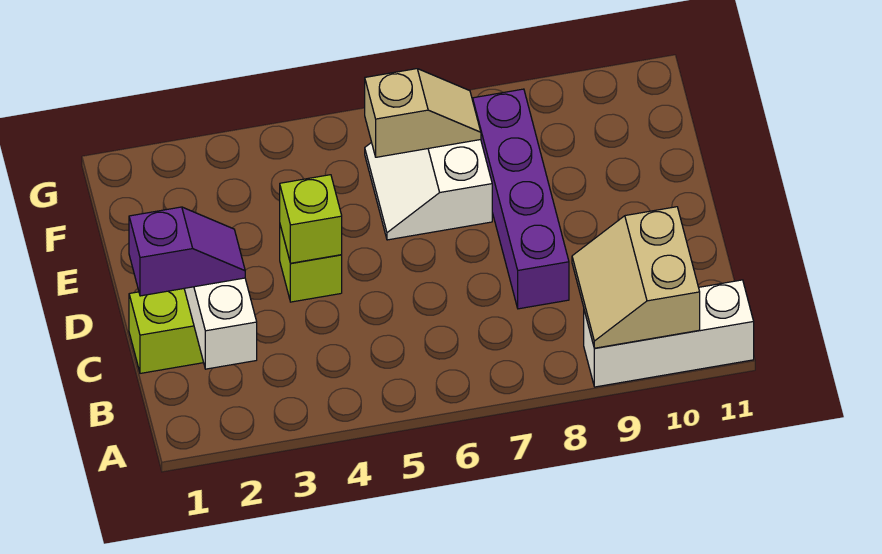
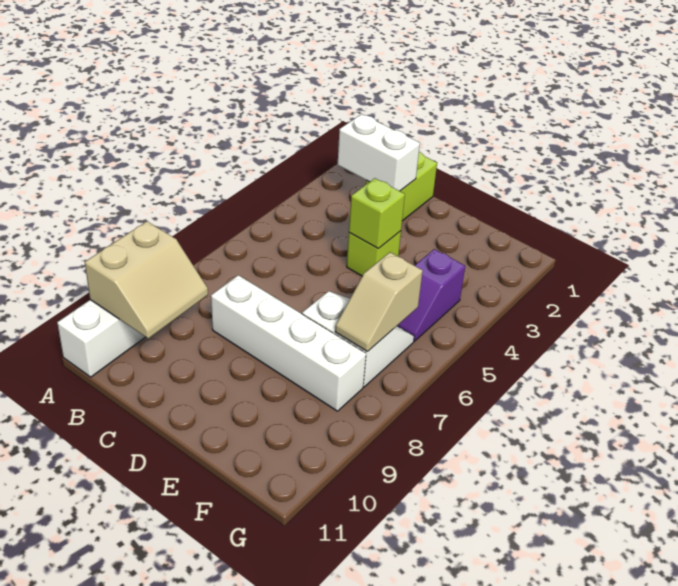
tan slope A9:B10 level 2 top 10 -> tan slope A9:B10 level 2 top A
purple slope C1:C2 level 3 top 1 -> purple slope F4:F5 level 1 top 4
purple brick C8:F8 level 1 -> white brick C8:F8 level 1

